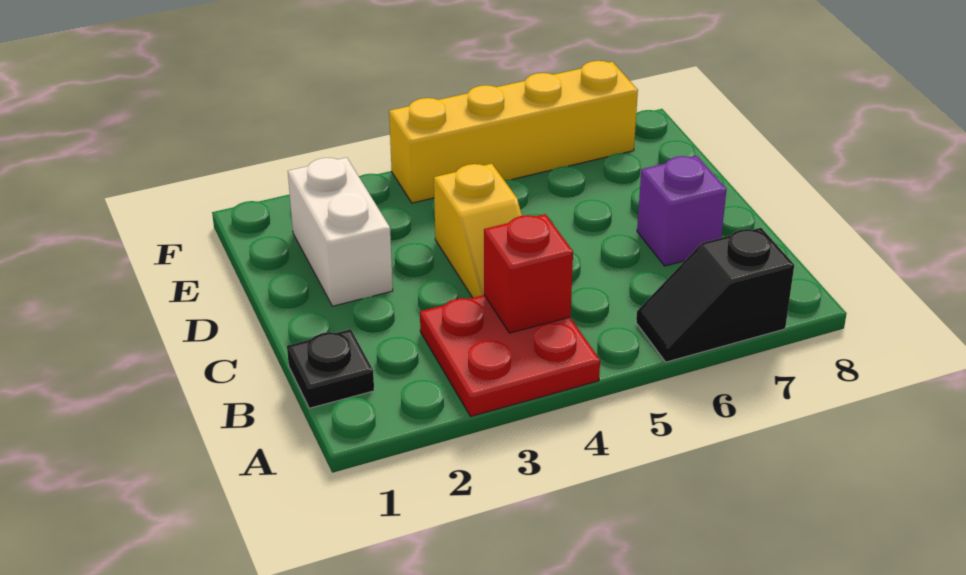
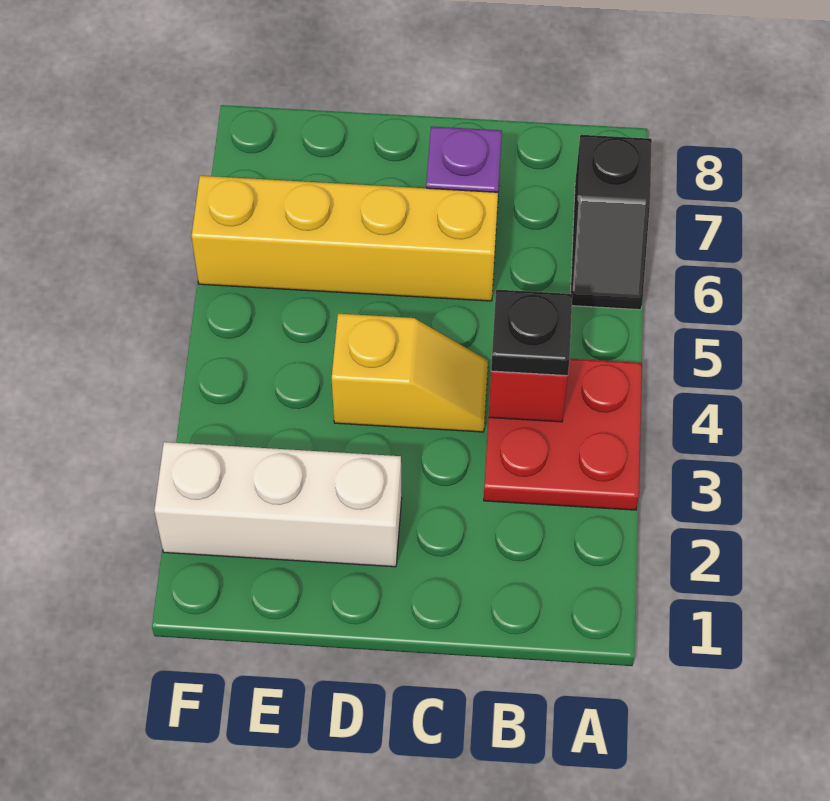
black plate B1 level 1 -> black plate B4 level 3
white brick D2:E2 level 1 -> white brick D2:F2 level 1
yellow brick F4:F7 level 1 -> yellow brick C6:F6 level 1

